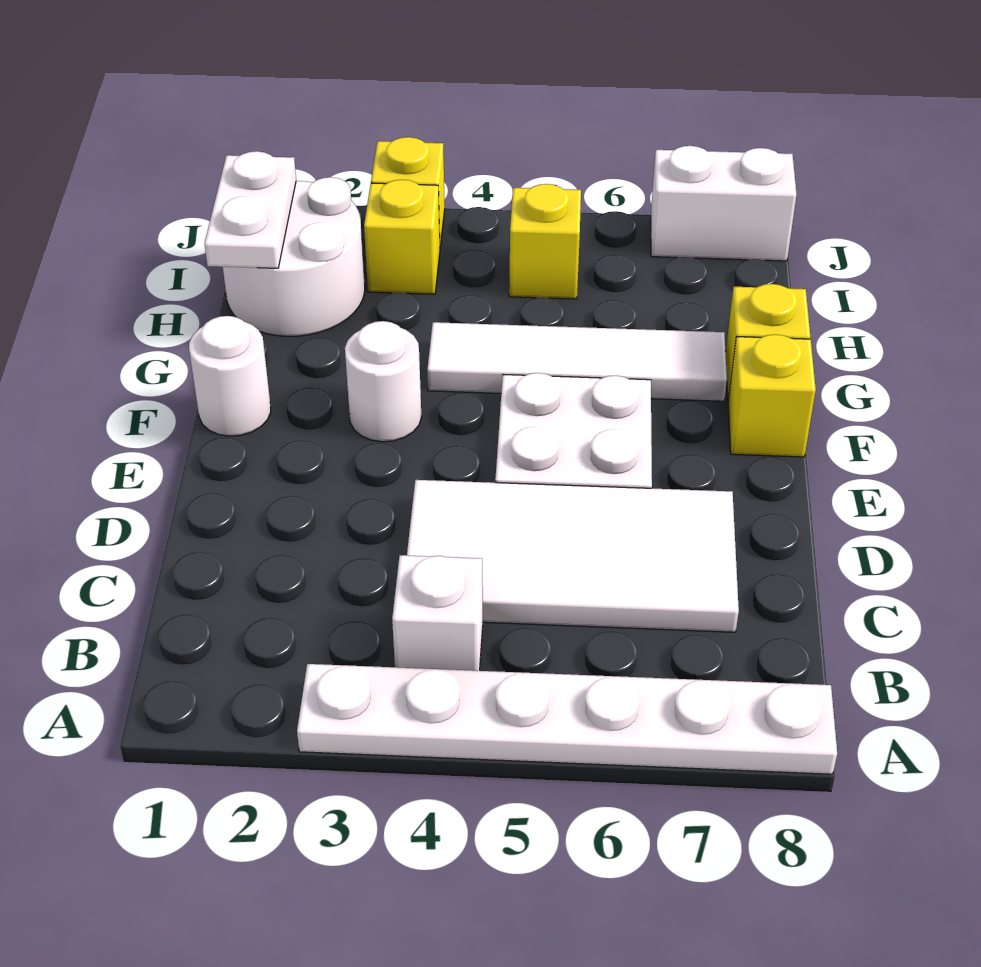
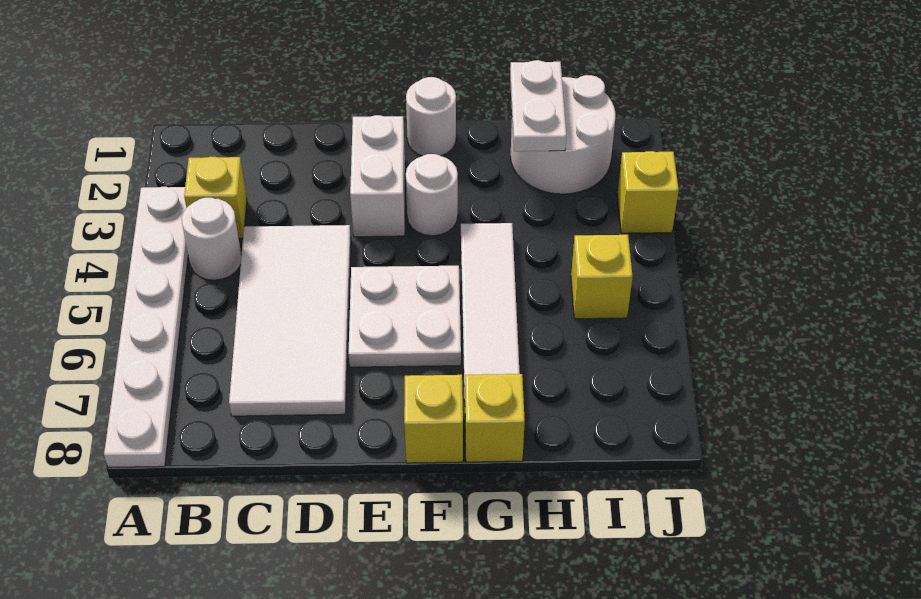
white brick B4 level 1 -> white round brick B4 level 1
white plate H1:I1 level 2 -> white plate H1:H2 level 2
yellow brick I3 level 1 -> yellow brick B3 level 1
white brick J7:J8 level 1 -> white brick E2:E3 level 1

